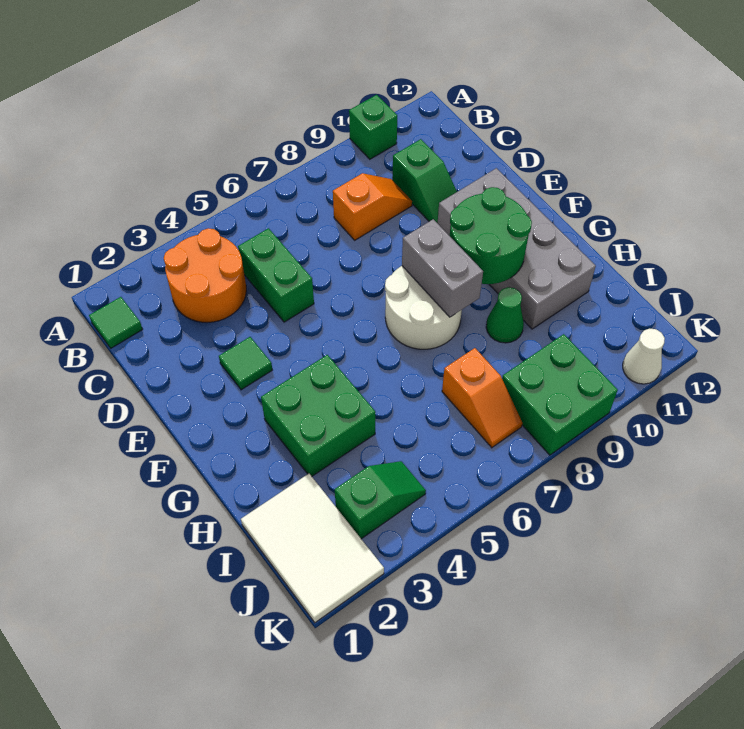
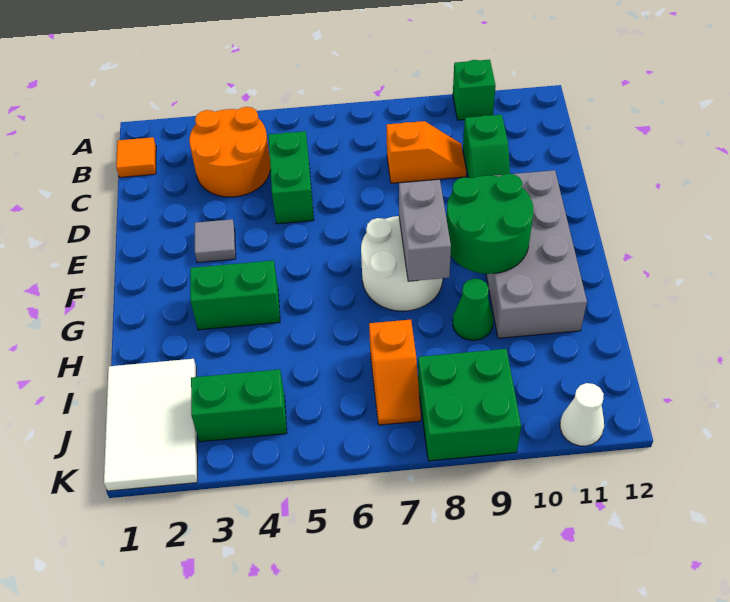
green tile B1 level 1 -> orange tile B1 level 1
green tile E3 level 1 -> grey tile E3 level 1
green brick G3:H4 level 1 -> green brick G3:G4 level 1
green slope J3:J4 level 1 top 3 -> green brick J3:J4 level 1

